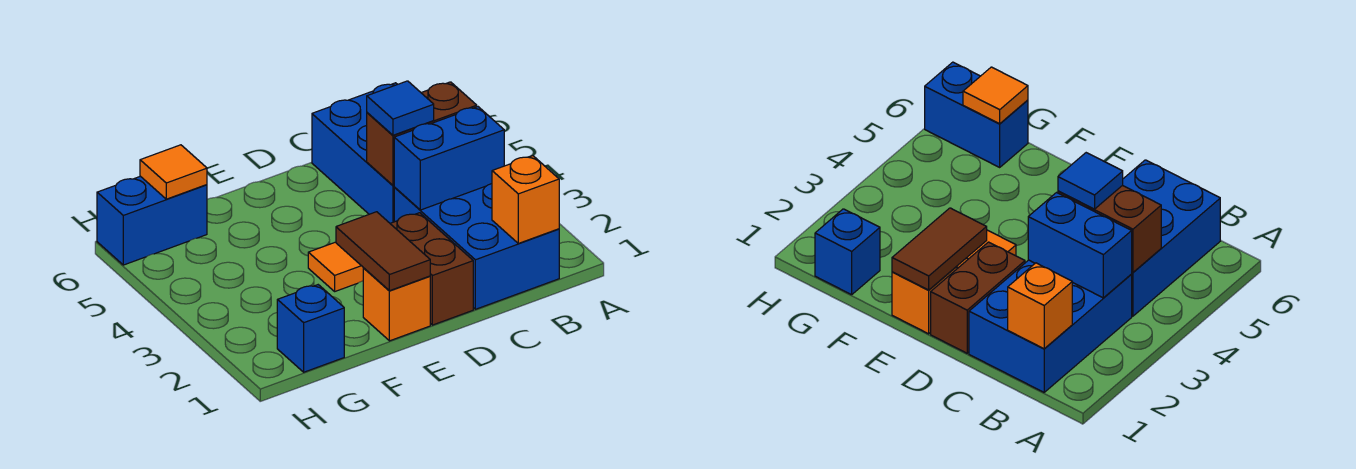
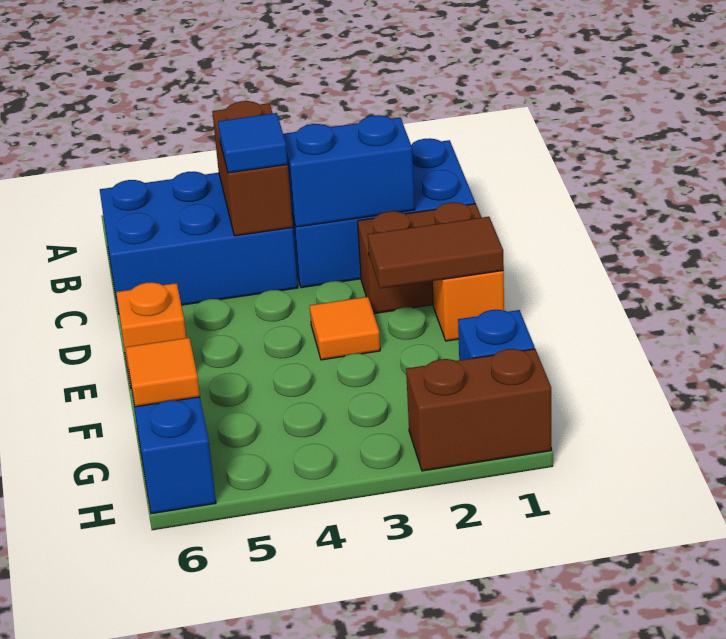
orange brick B1 level 2 -> orange brick E6 level 1
blue brick B3:C3 level 2 -> blue brick C2:C3 level 2
none -> brown brick H1:H2 level 1

